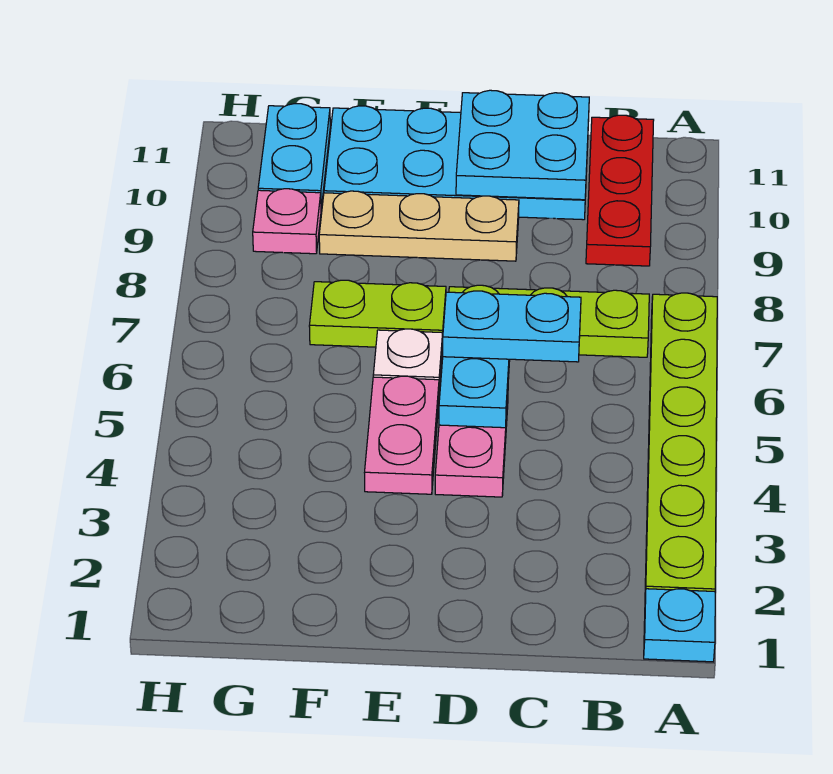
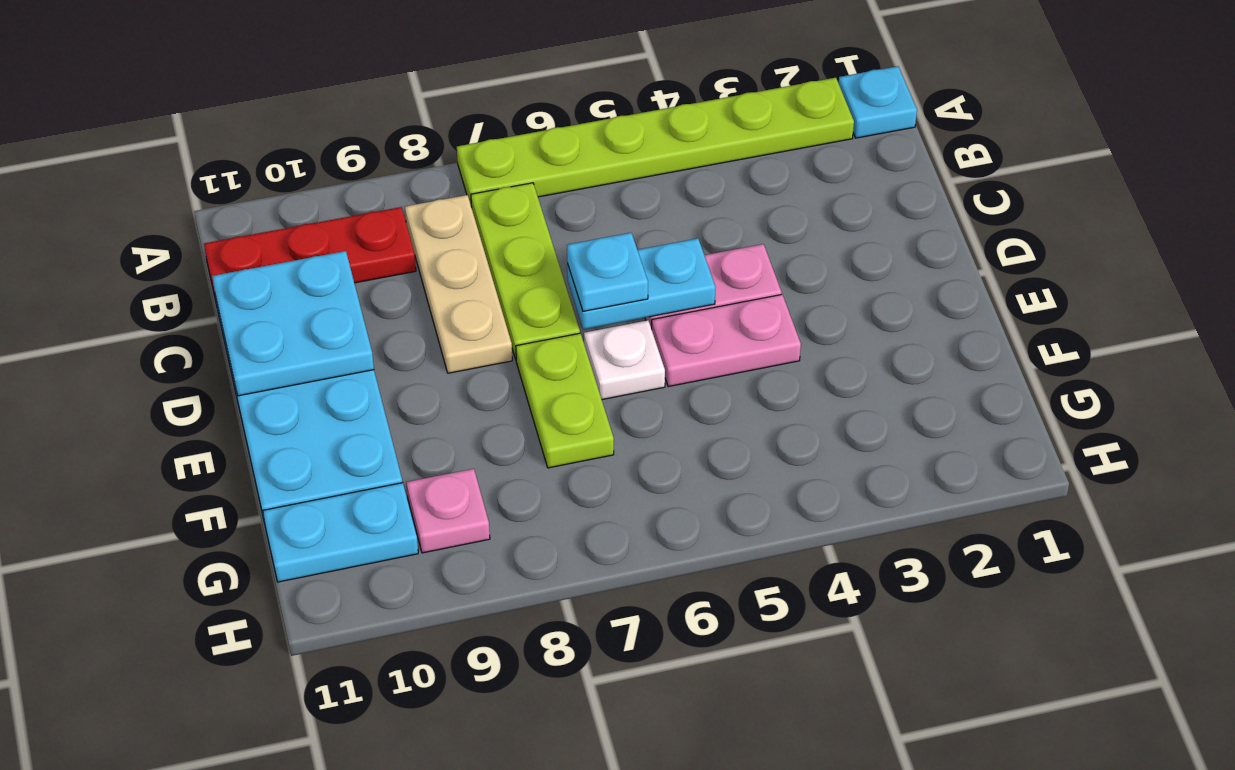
cyan plate C6:D6 level 3 -> cyan plate D6 level 3
tan plate D9:F9 level 1 -> tan plate B8:D8 level 1

